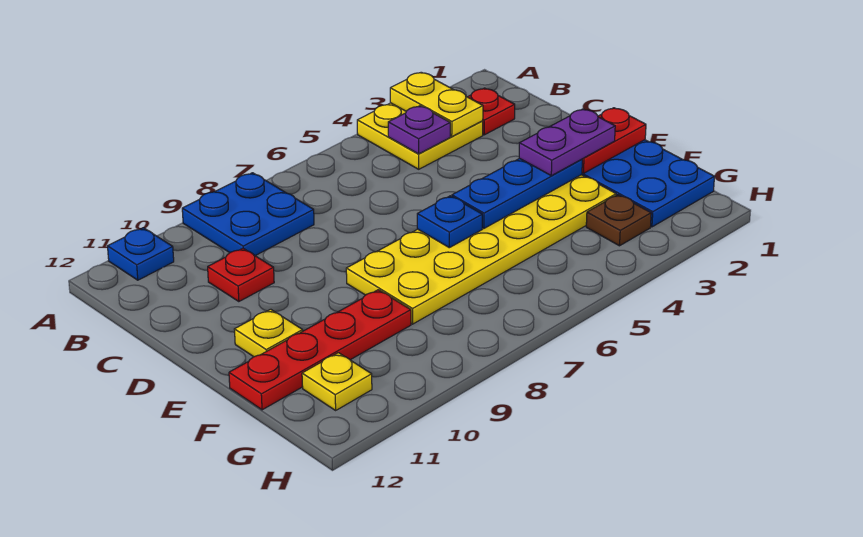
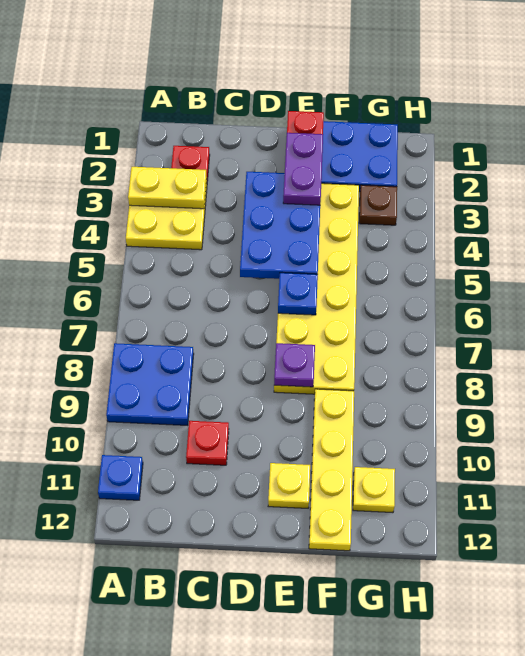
purple plate B4 level 2 -> purple plate E8 level 2
blue plate E3:E5 level 2 -> blue plate D3:E5 level 2
red plate F9:F12 level 1 -> yellow plate F9:F12 level 1

